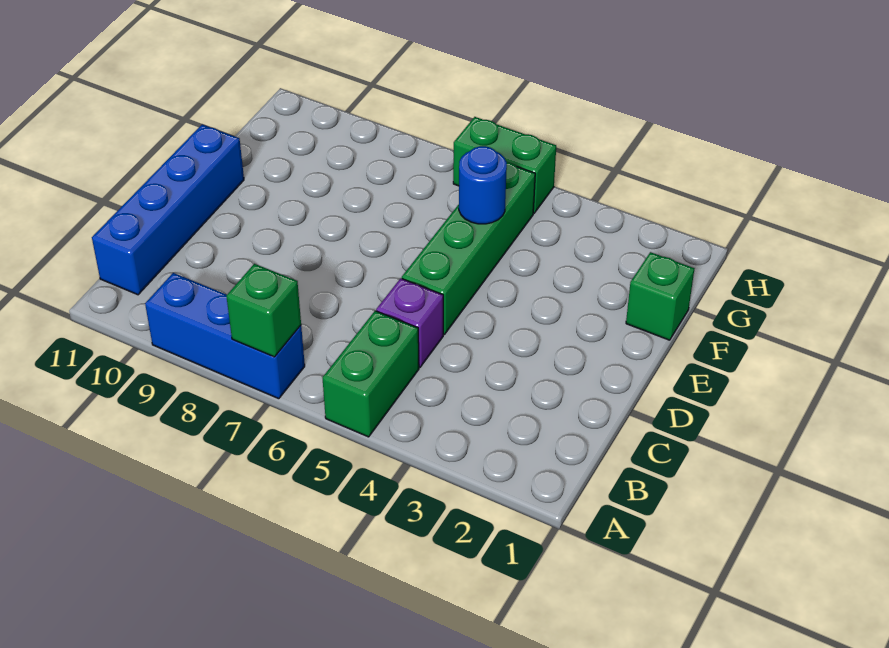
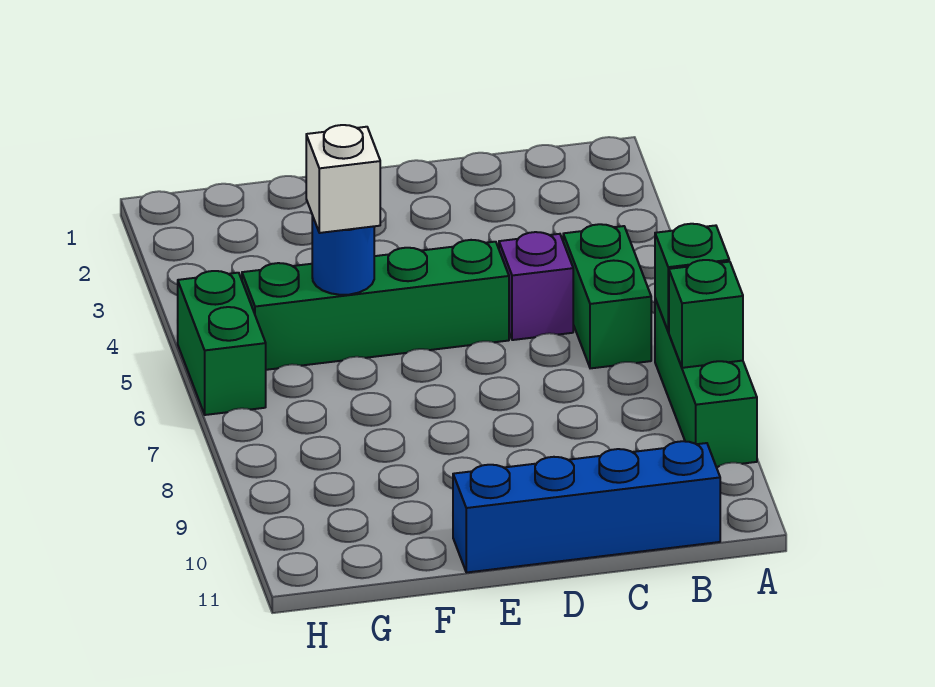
green brick A5:B5 level 1 -> green brick B5:B6 level 1
blue brick A7:A9 level 1 -> green brick A7:A9 level 1
green brick F1 level 1 -> green brick A8 level 2
none -> white brick F5 level 3

